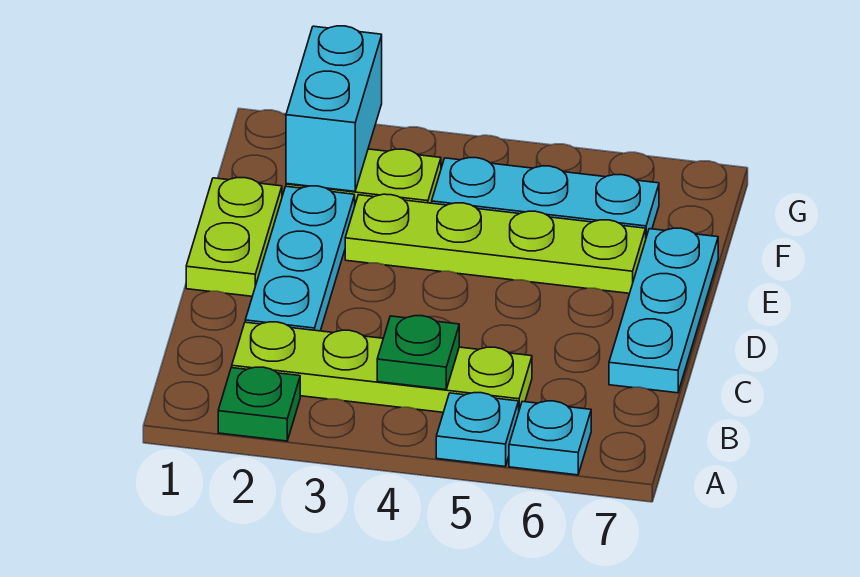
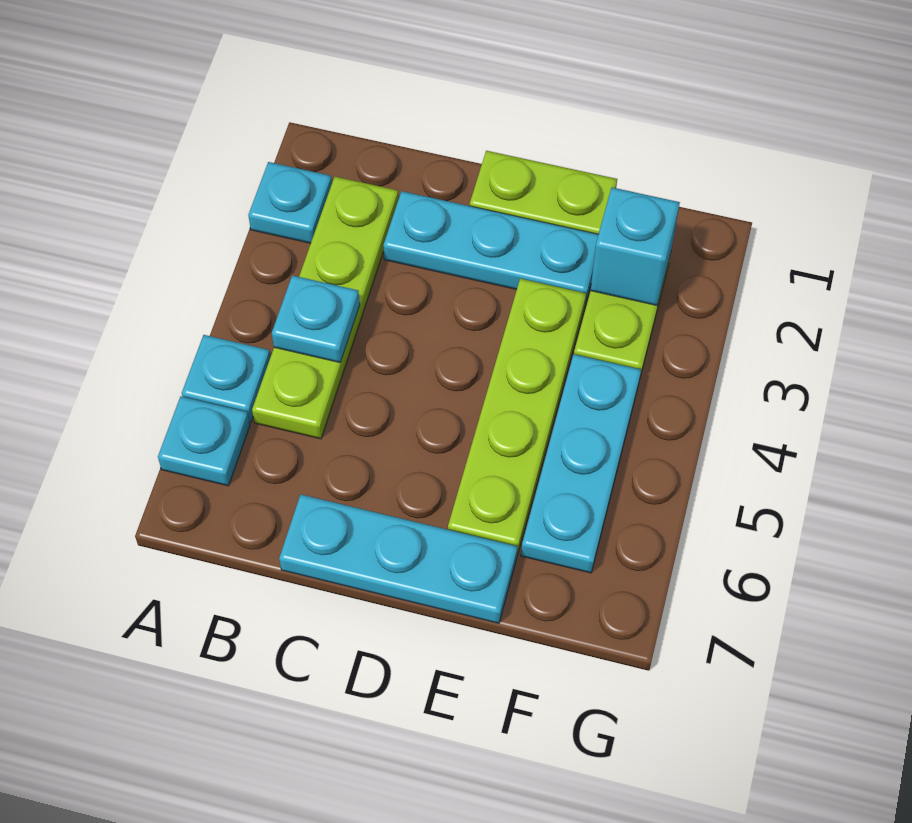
green plate A2 level 1 -> cyan plate A2 level 1
green plate B4 level 2 -> cyan plate B4 level 2
cyan brick F2:G2 level 2 -> cyan brick F2 level 2

